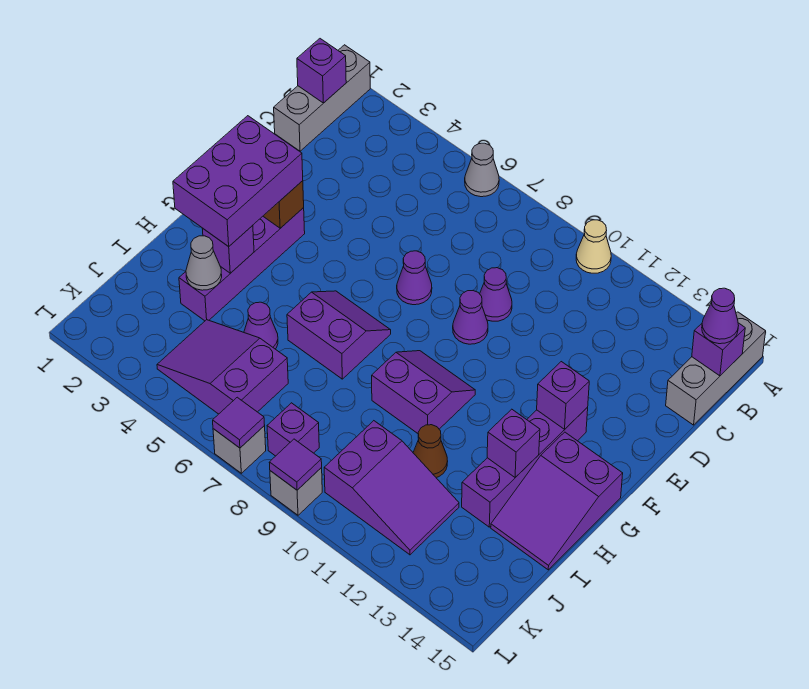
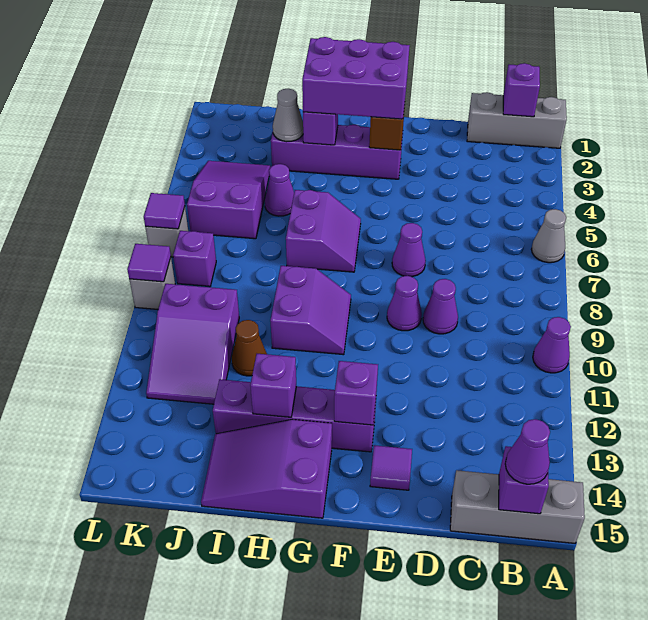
tan cone A10 level 1 -> purple cone A10 level 1
none -> purple tile E14 level 1

